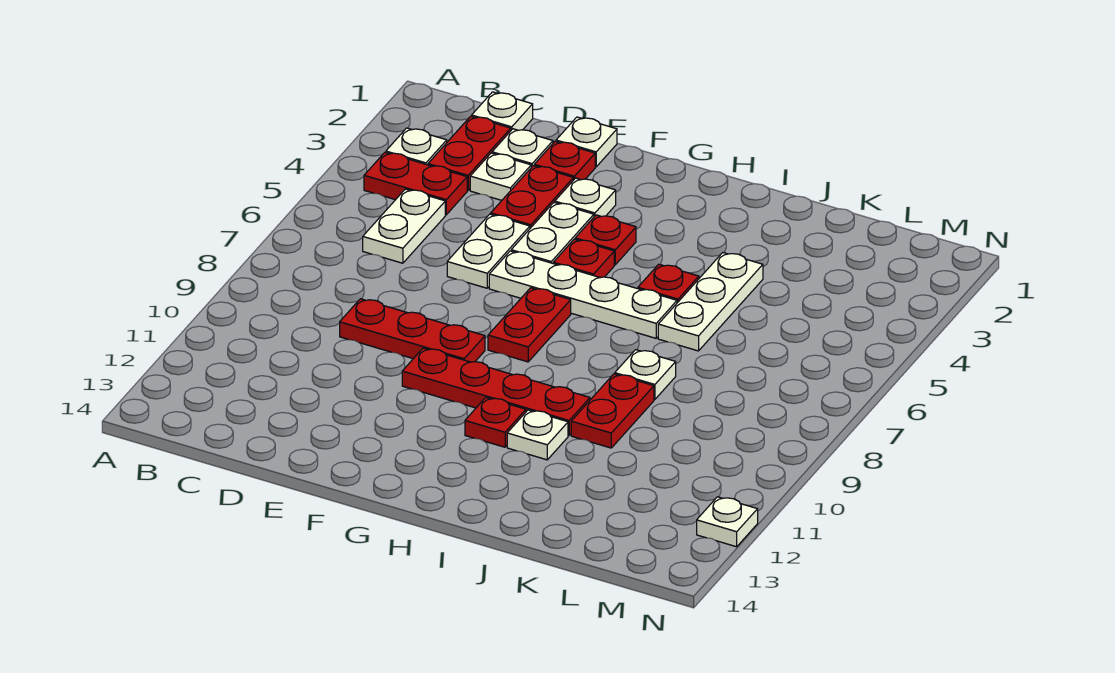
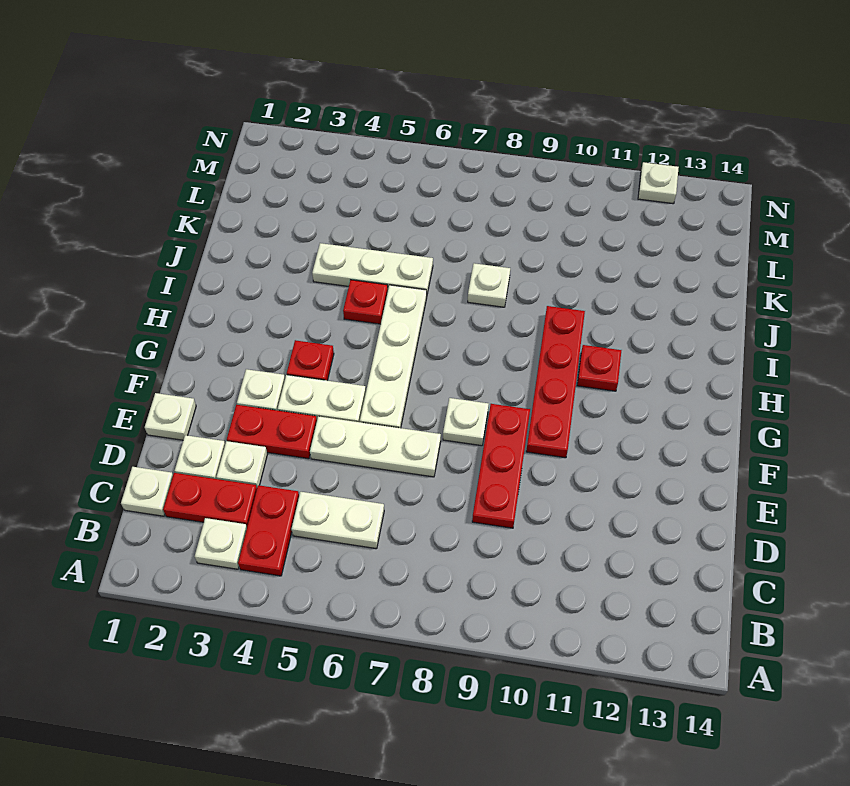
red plate E2 level 1 -> none
white plate E5:E6 level 1 -> white plate E5:E7 level 1
red plate G5 level 1 -> none
red plate G7:G8 level 1 -> none
white plate I11 level 1 -> white plate F8 level 1
red plate J9:J10 level 1 -> none

